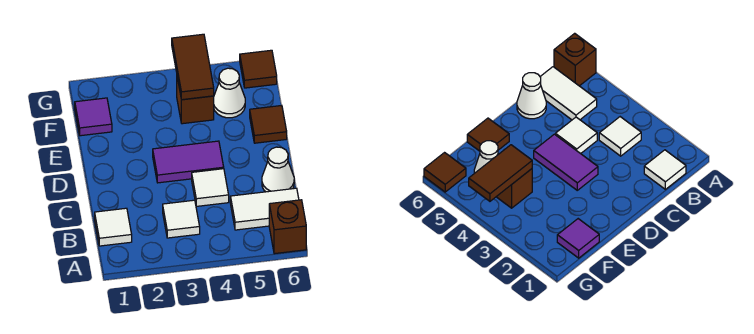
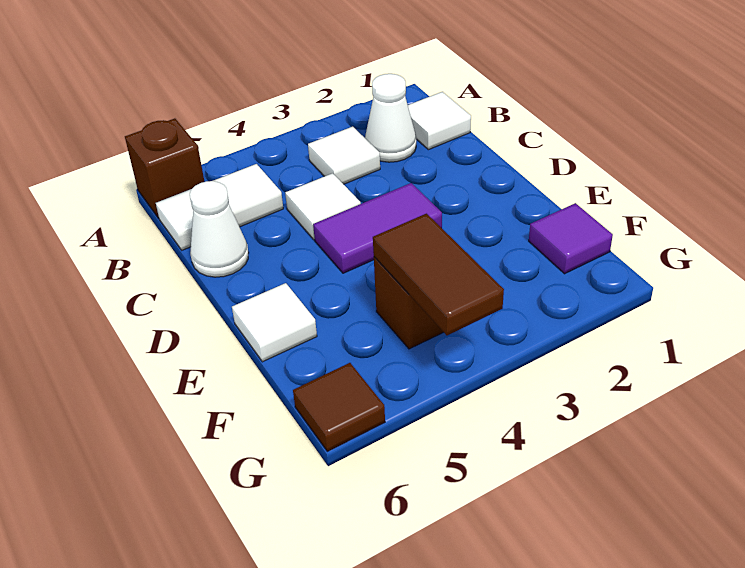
brown tile E6 level 1 -> white tile E6 level 1
white cone F5 level 1 -> white cone B2 level 1

